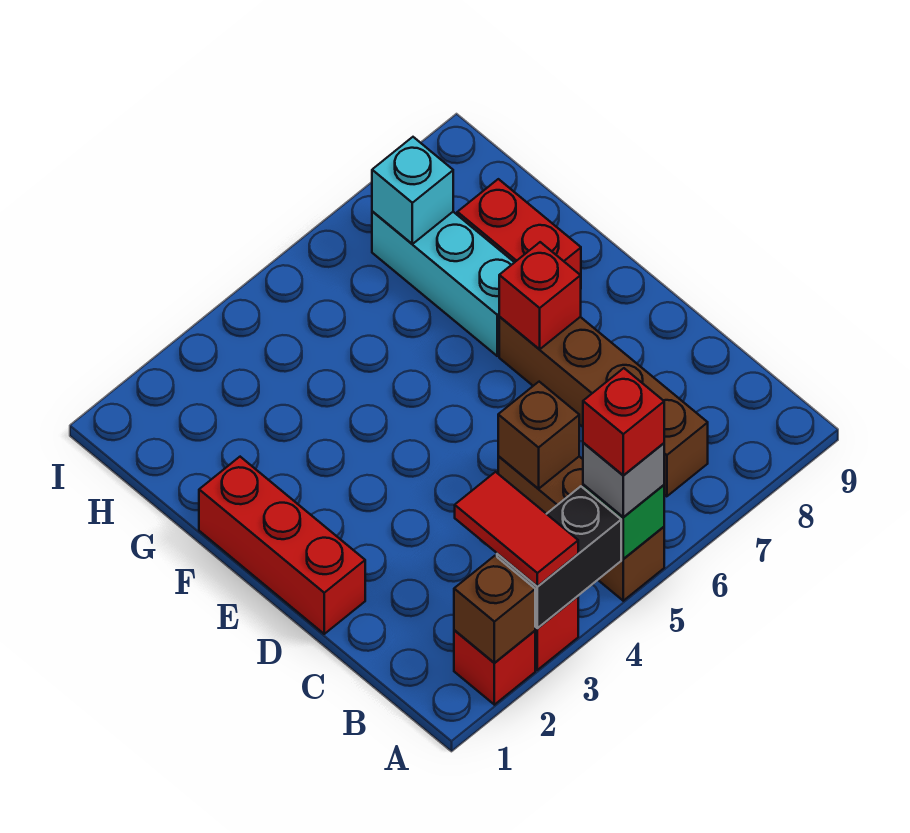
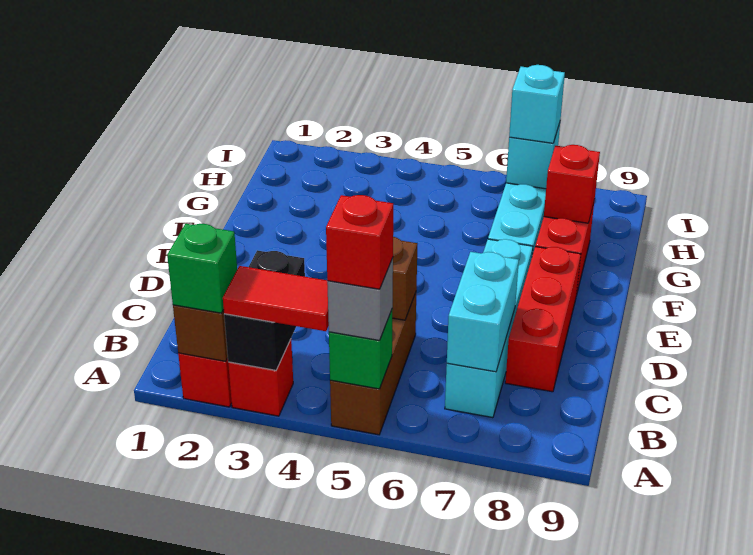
none -> green brick A2 level 3
black brick A3:A4 level 2 -> black brick A3:B3 level 2
red tile A3:B3 level 3 -> red tile A3:A4 level 3
brown brick B7:E7 level 1 -> cyan brick B7:E7 level 1
none -> cyan brick B7:C7 level 2
red brick D1:F1 level 1 -> red brick C8:E8 level 1
red brick E7 level 2 -> red brick G8 level 2
none -> cyan brick H7 level 3

